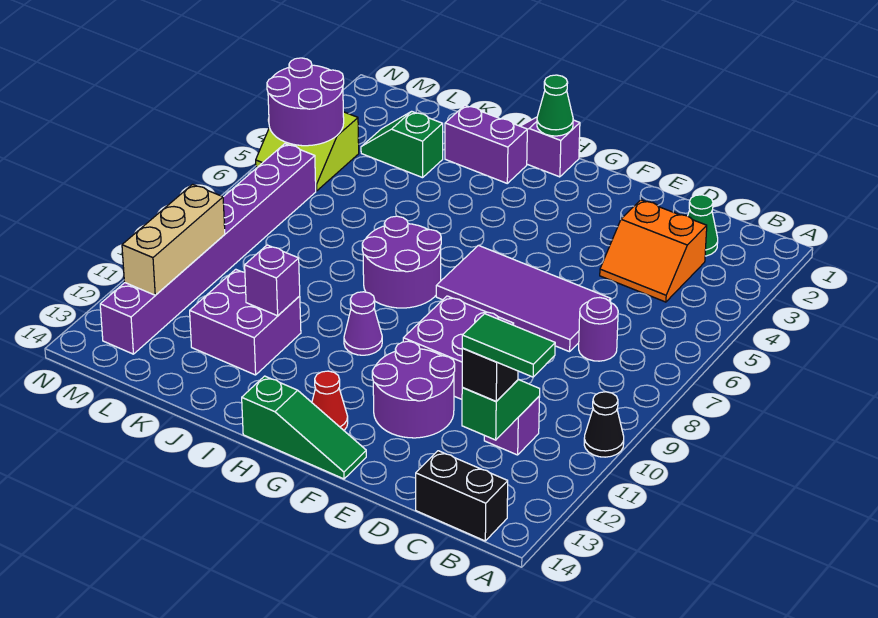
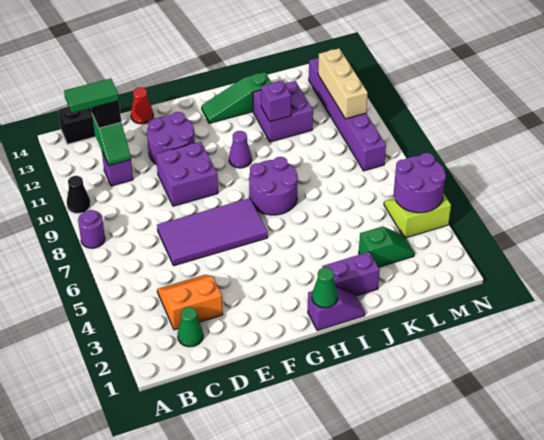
purple round brick C7 level 1 -> purple round brick A8 level 1
green slope F14:H14 level 1 top H -> green slope H13:J13 level 1 top J
red cone G13 level 1 -> red cone E14 level 1
purple brick M6:M13 level 1 -> purple brick M8:M13 level 1

